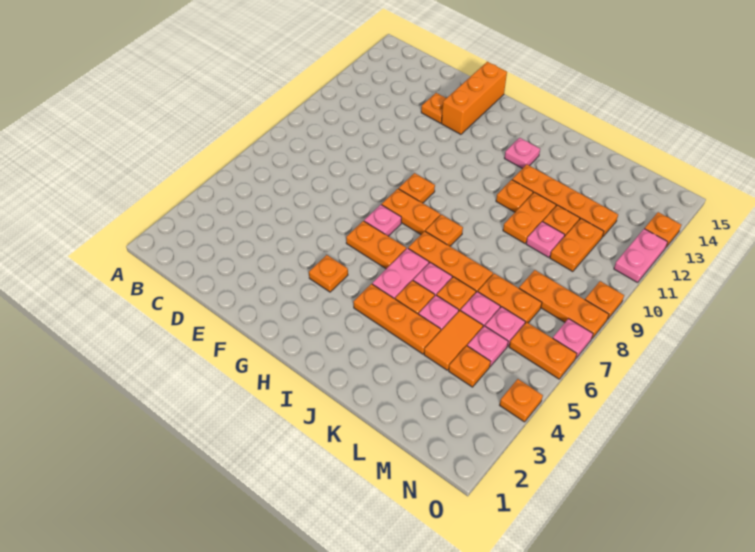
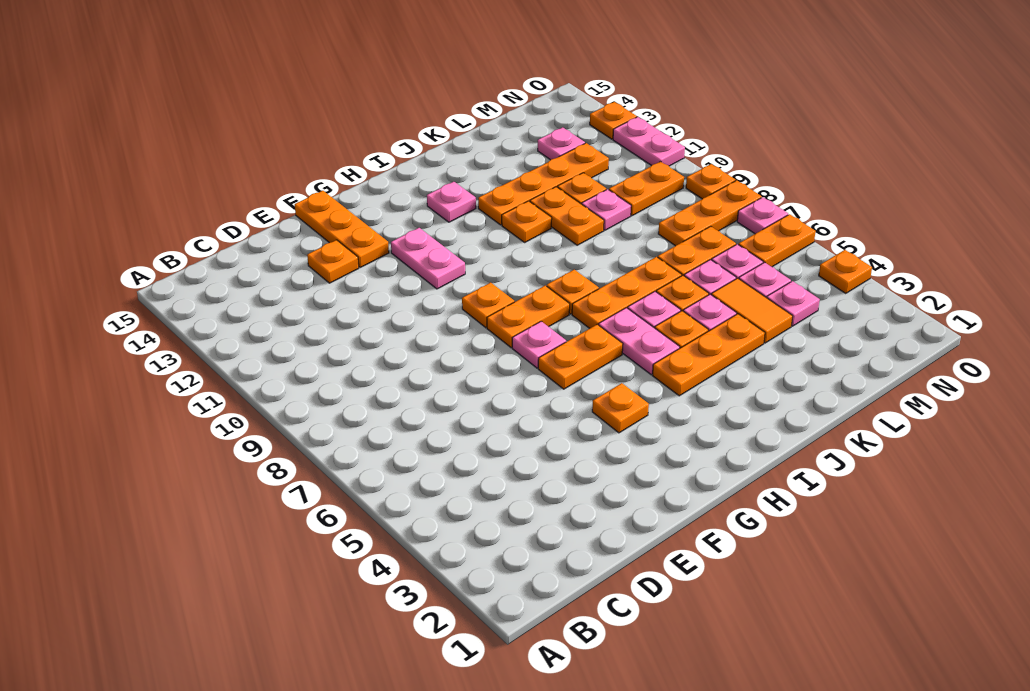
orange brick F13:F15 level 1 -> orange plate F13:F15 level 1
none -> pink plate G11:G12 level 1
orange plate M4 level 1 -> pink plate M4 level 1
orange plate M10:M11 level 1 -> orange plate M10:N10 level 1
none -> pink plate M13 level 1

